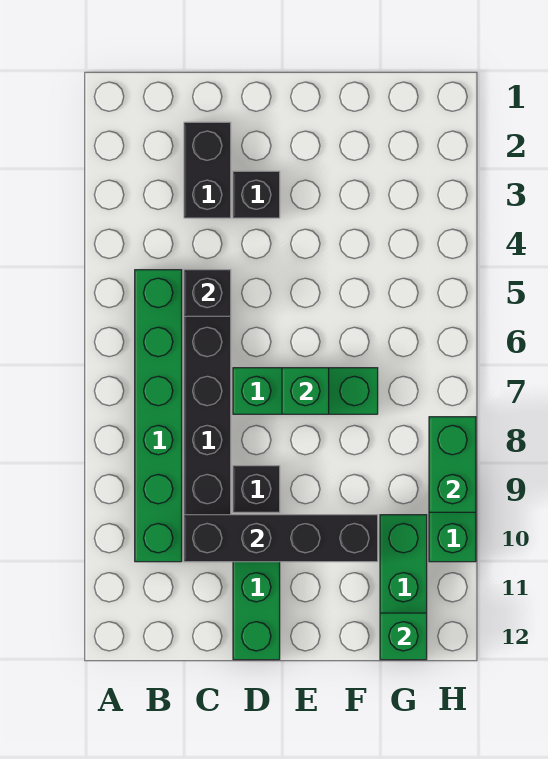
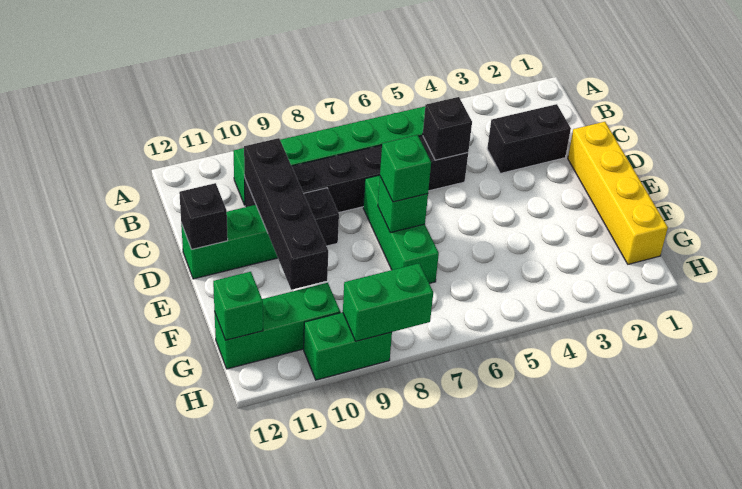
none -> yellow brick D1:G1 level 1
black brick D3 level 1 -> black brick D12 level 2
none -> green brick E7 level 3

